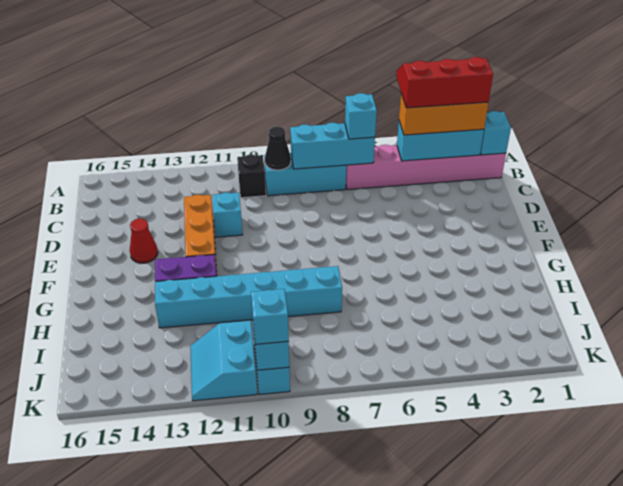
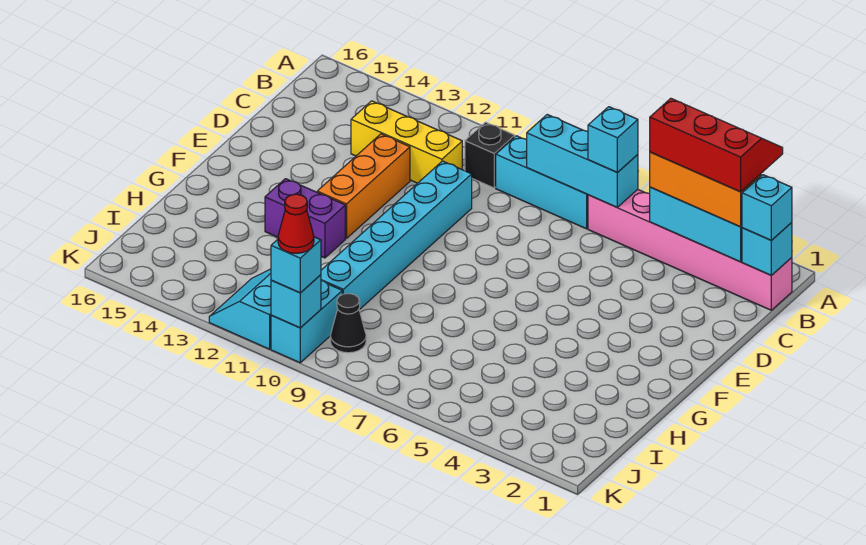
black cone B9 level 2 -> black cone J9 level 1
none -> yellow brick C11:C13 level 1
cyan brick D11 level 1 -> cyan brick B1 level 3
red cone E14 level 1 -> red cone K10 level 4
cyan brick H8:H13 level 1 -> cyan brick D10:I10 level 1

